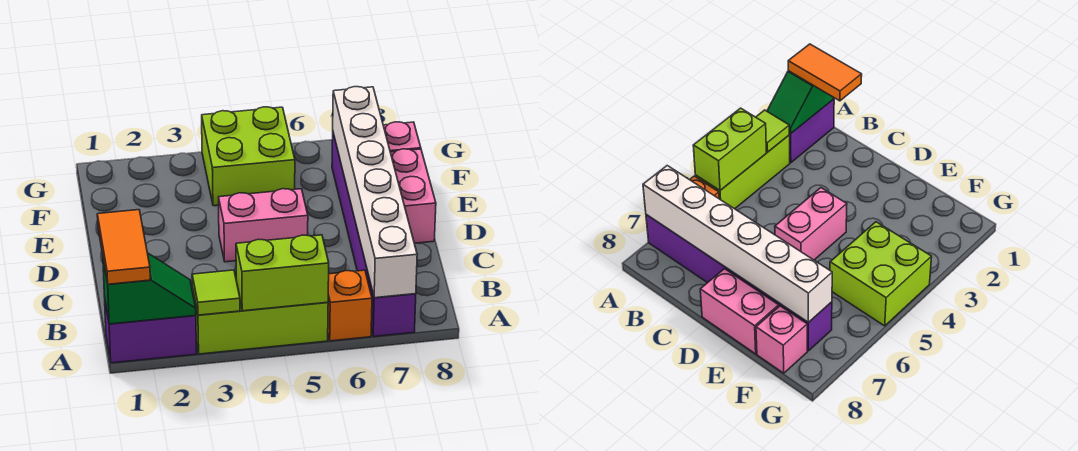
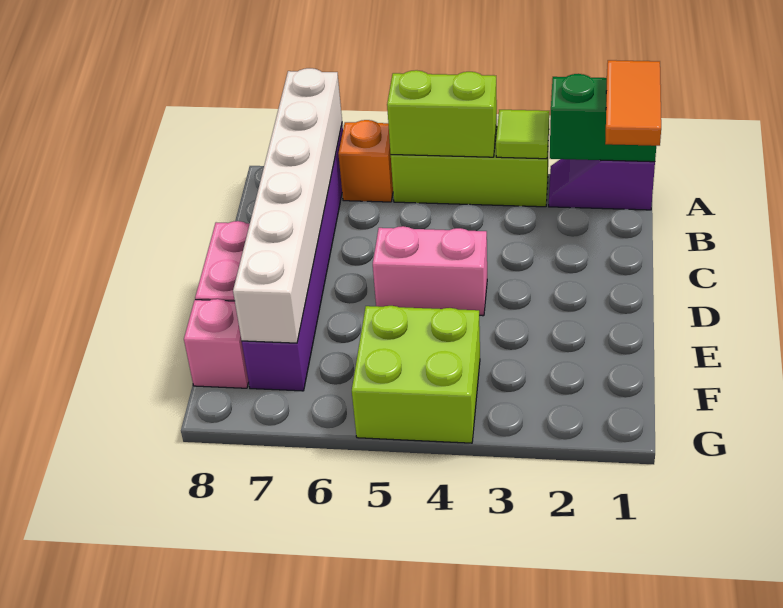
purple brick A1:A2 level 1 -> purple slope A1:A2 level 1 top 1
green slope A1:A2 level 2 top 1 -> green brick A1:A2 level 2

